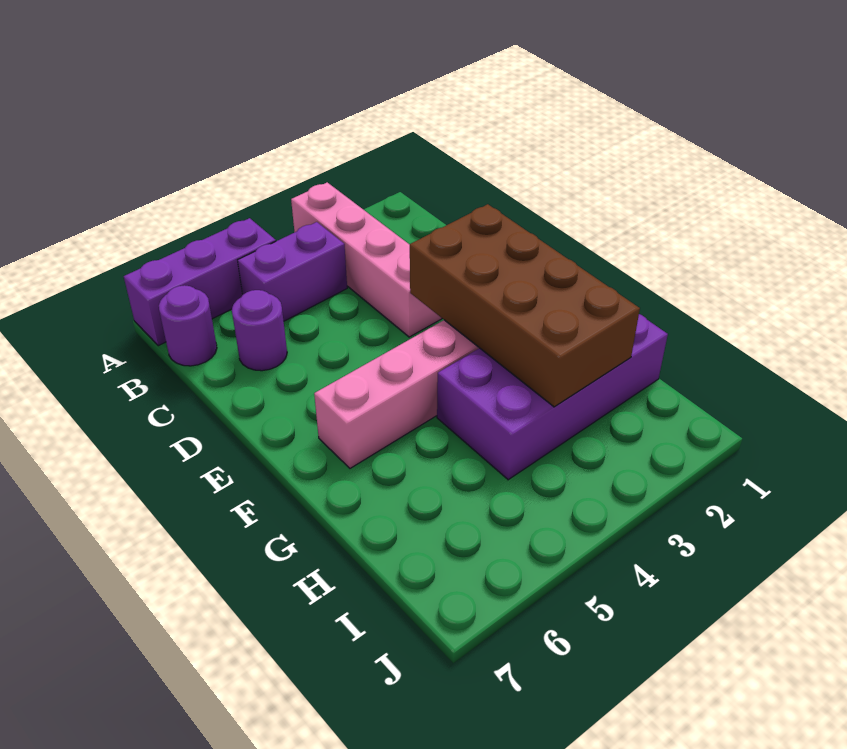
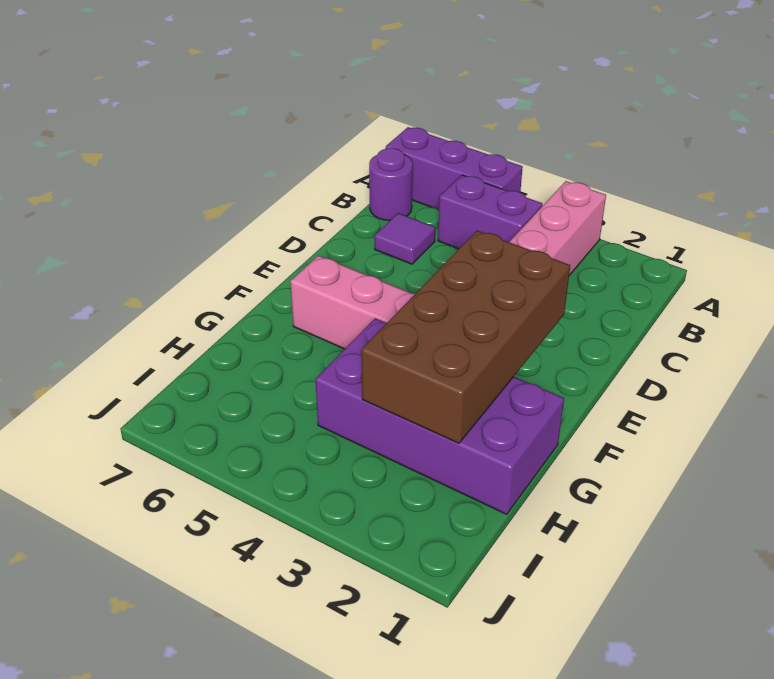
purple round brick C6 level 1 -> purple tile C6 level 1

